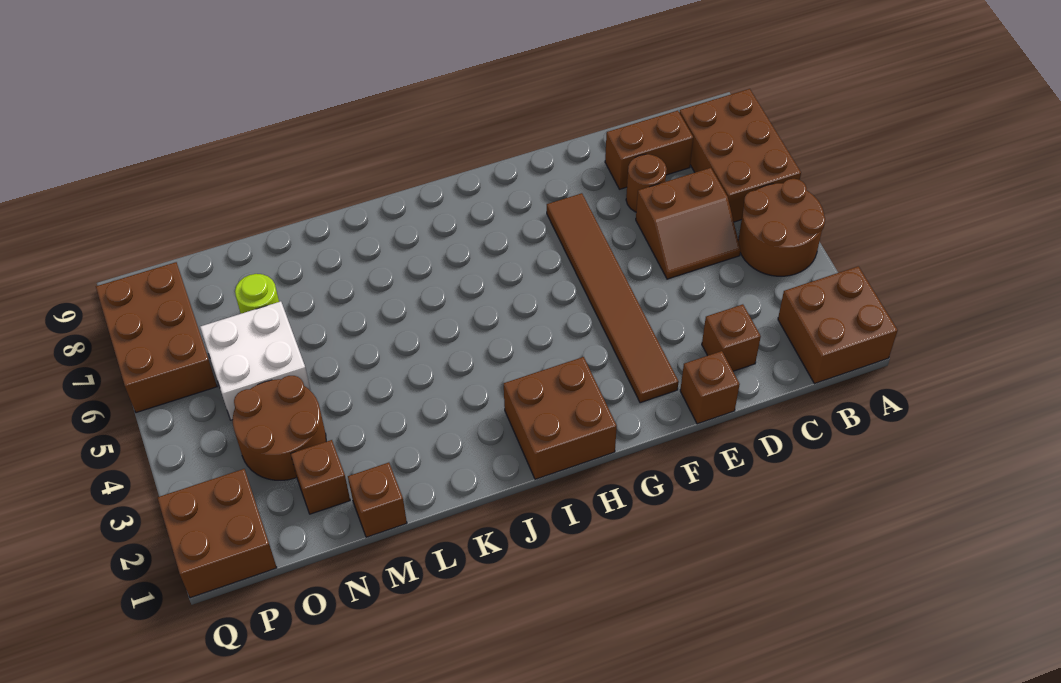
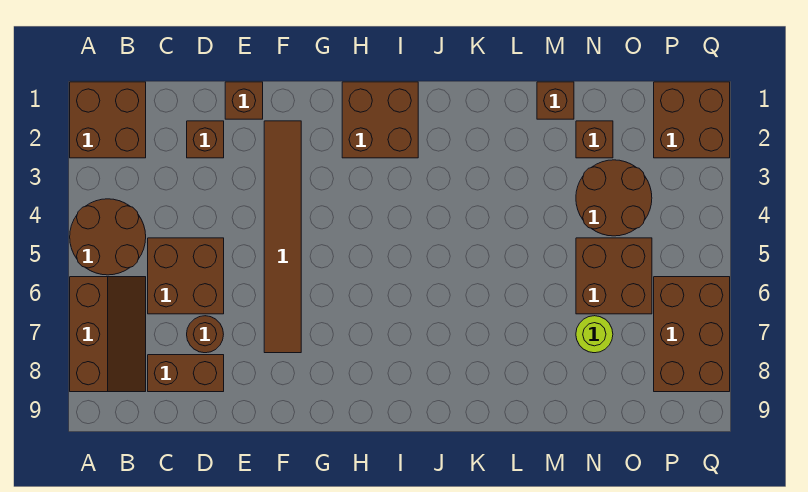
brown brick A6:B8 level 1 -> brown slope A6:B8 level 1 top A
brown slope C5:D6 level 1 top 6 -> brown brick C5:D6 level 1
white brick N5:O6 level 1 -> brown brick N5:O6 level 1

